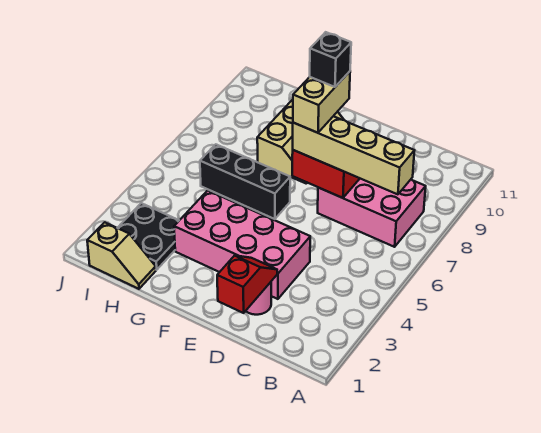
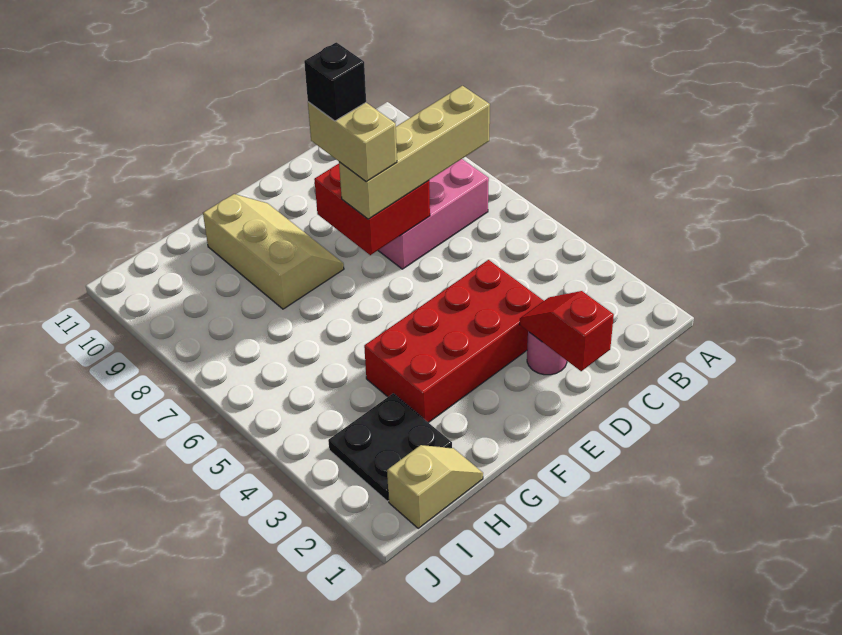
pink brick D3:G4 level 1 -> red brick D3:G4 level 1
black brick F6:H6 level 1 -> none

